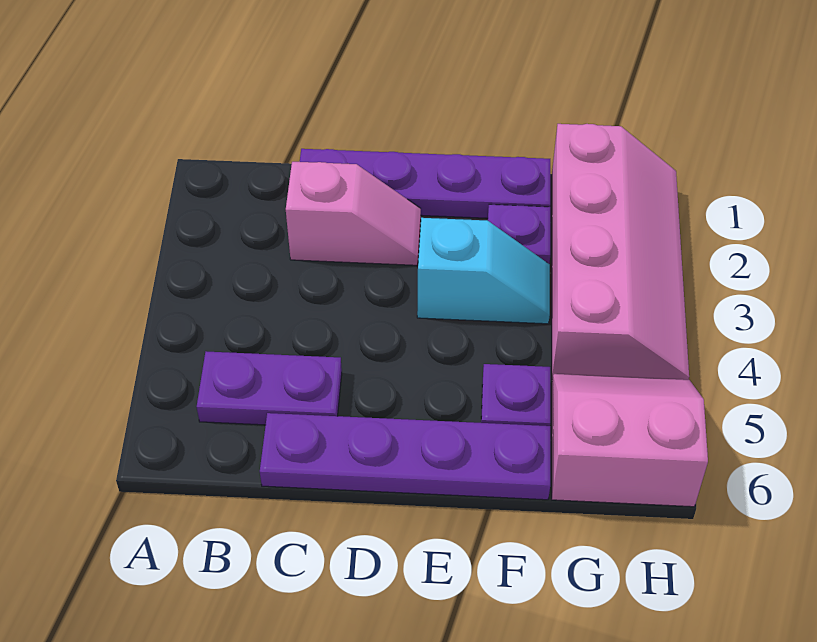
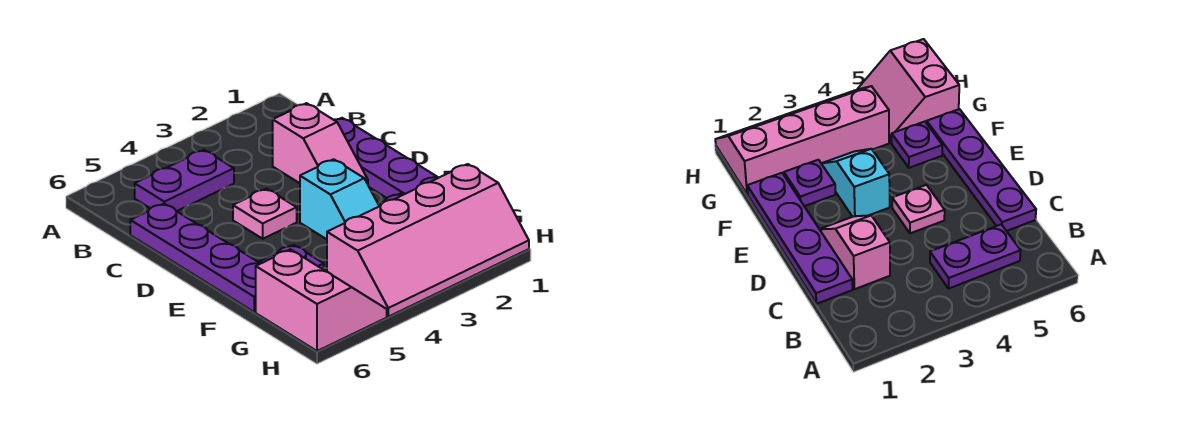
purple plate B5:C5 level 1 -> purple plate B4:B5 level 1
none -> pink plate D4 level 1

